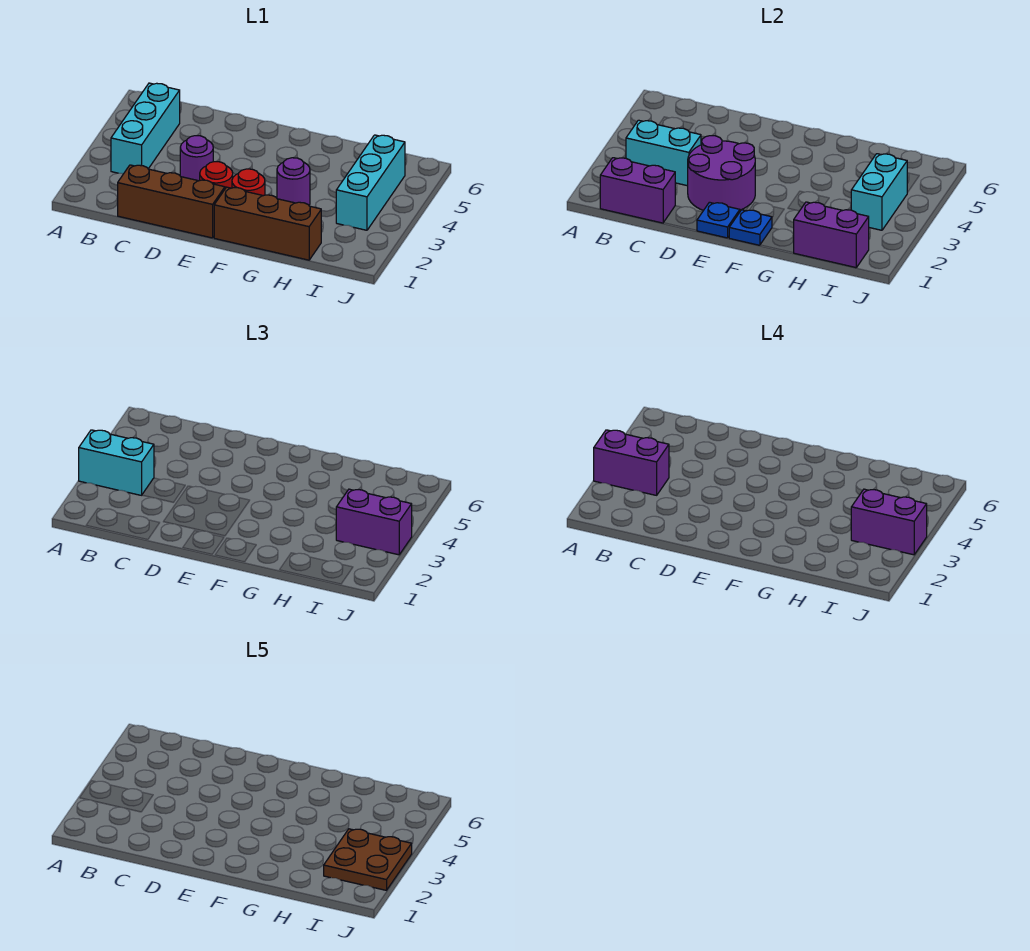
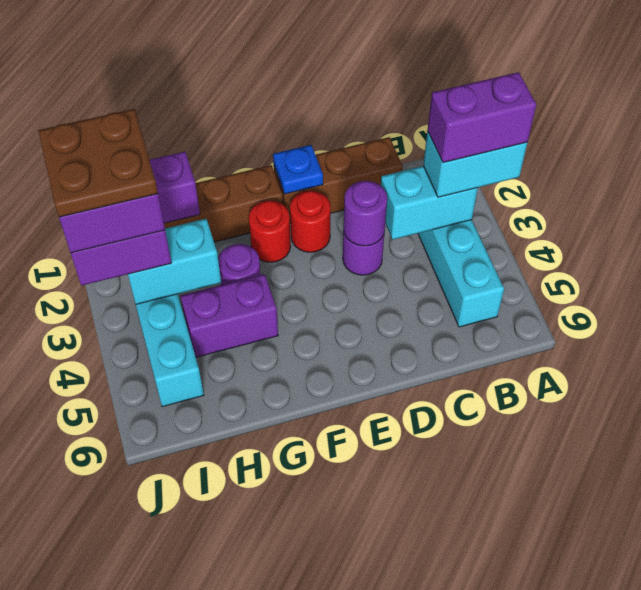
purple brick B1:C1 level 2 -> purple brick G4:H4 level 1
purple round brick D2:E3 level 2 -> purple round brick D3 level 2
blue plate F1 level 2 -> none
cyan brick I3:I4 level 2 -> cyan brick H3:I3 level 2

